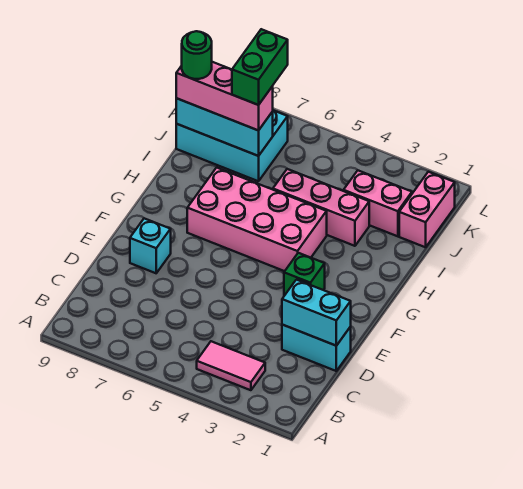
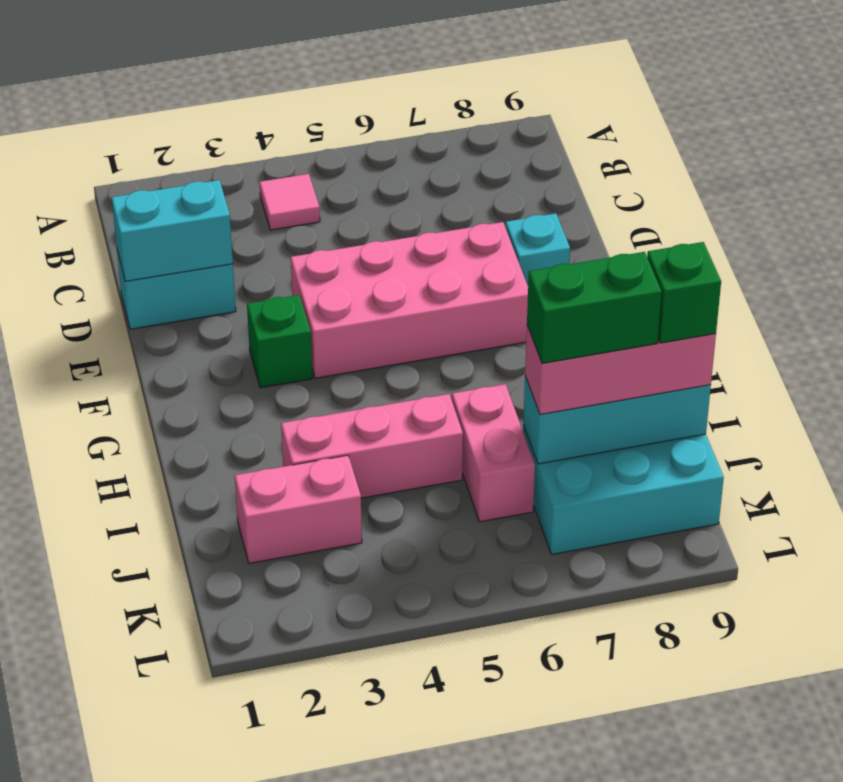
pink tile B3:B4 level 1 -> pink tile B4 level 1
pink brick G4:H7 level 1 -> pink brick E4:F7 level 1
pink brick J1:K1 level 1 -> pink brick I6:J6 level 1
green brick J7:K7 level 4 -> green brick J7:J8 level 4
green round brick J9 level 4 -> green brick J9 level 4

